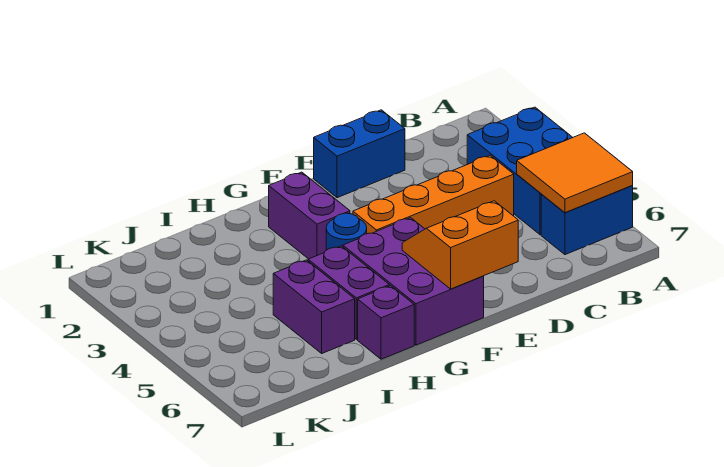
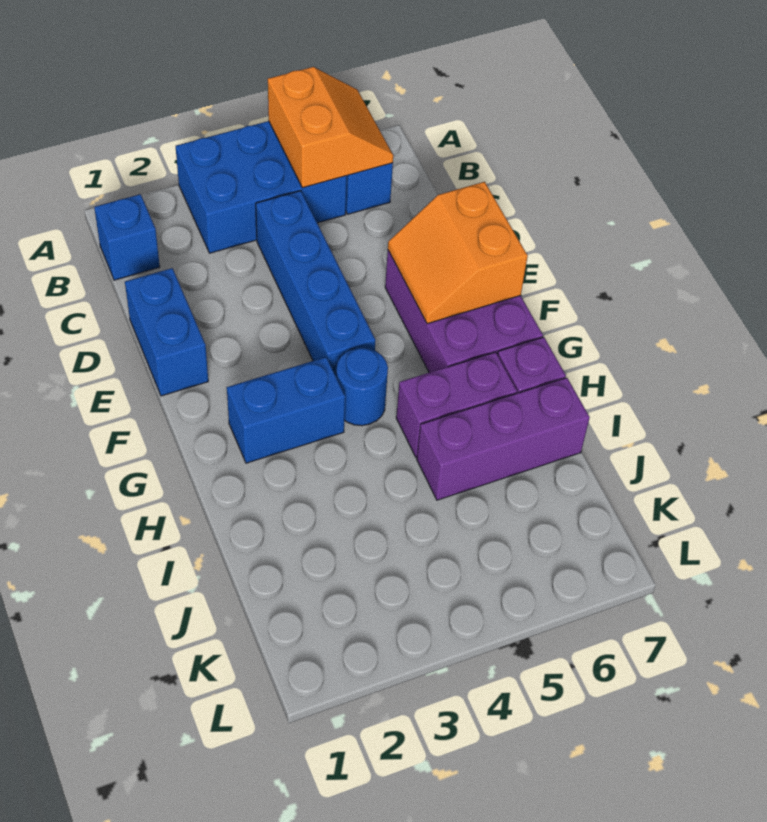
orange tile A5:B6 level 2 -> orange slope A5:B6 level 2 top 5
none -> blue brick B1 level 1
orange brick C4:F4 level 1 -> blue brick C4:F4 level 1
purple brick F5:G7 level 1 -> purple brick E6:G7 level 1
purple brick G2:G3 level 1 -> blue brick G2:G3 level 1
purple brick I5:I6 level 1 -> purple brick I5:I7 level 1

